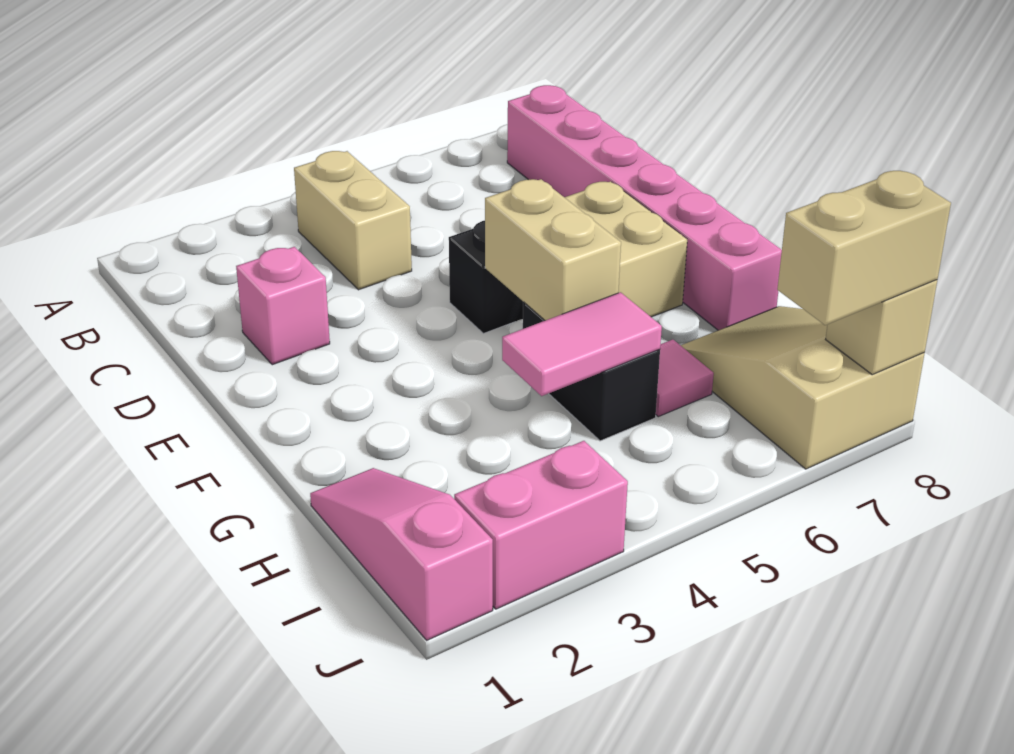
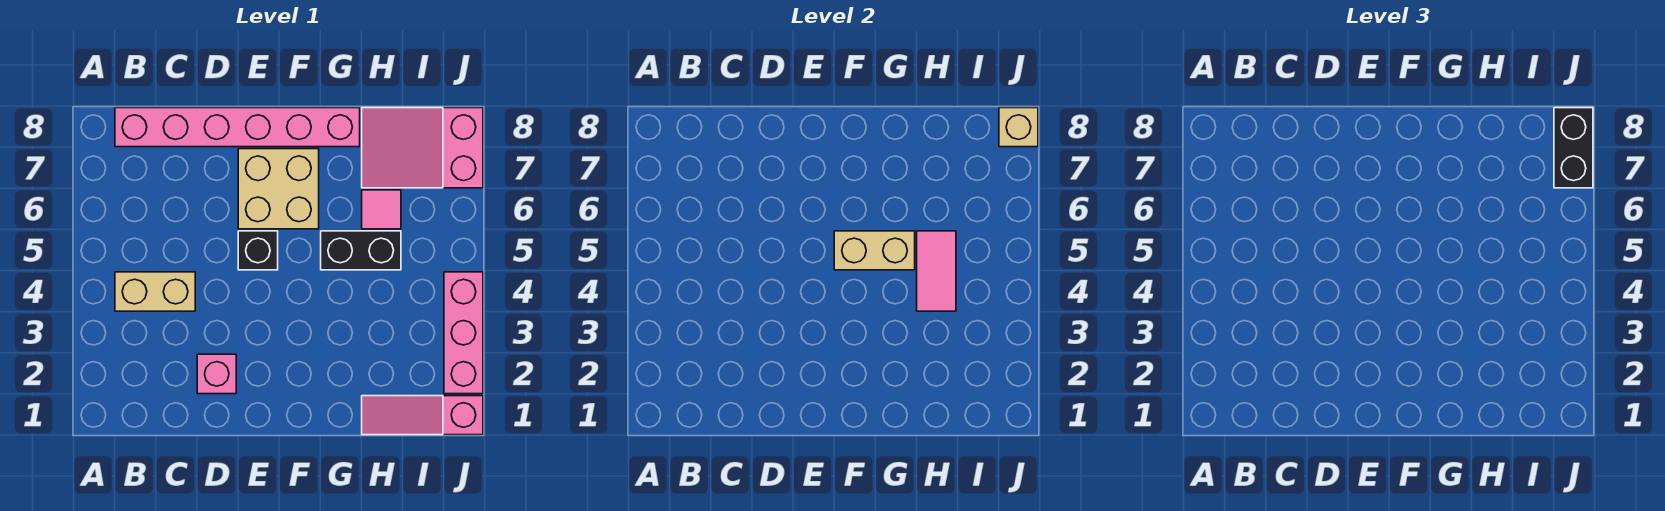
tan slope H7:J8 level 1 top J -> pink slope H7:J8 level 1 top J
pink brick J2:J3 level 1 -> pink brick J2:J4 level 1
tan brick J7:J8 level 3 -> black brick J7:J8 level 3

